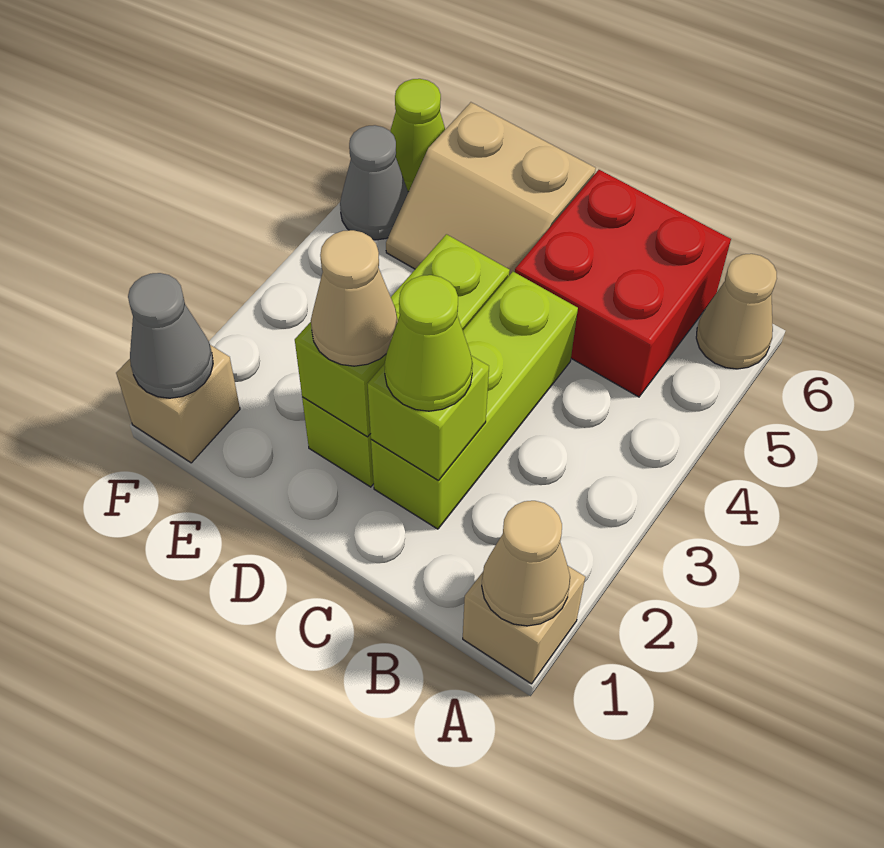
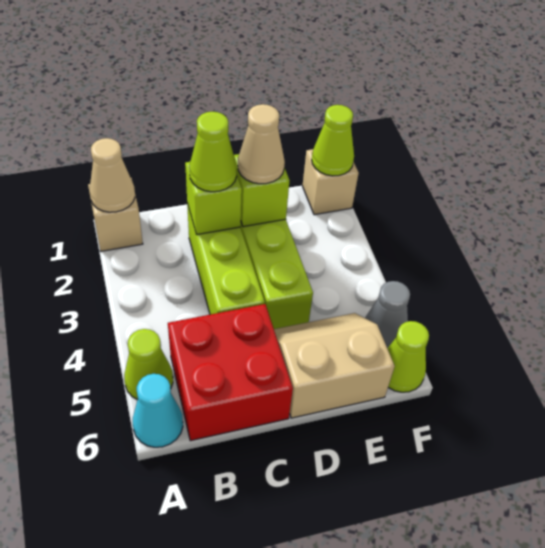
none -> lime cone A5 level 1
tan cone A6 level 1 -> cyan cone A6 level 1
grey cone F1 level 2 -> lime cone F1 level 2

